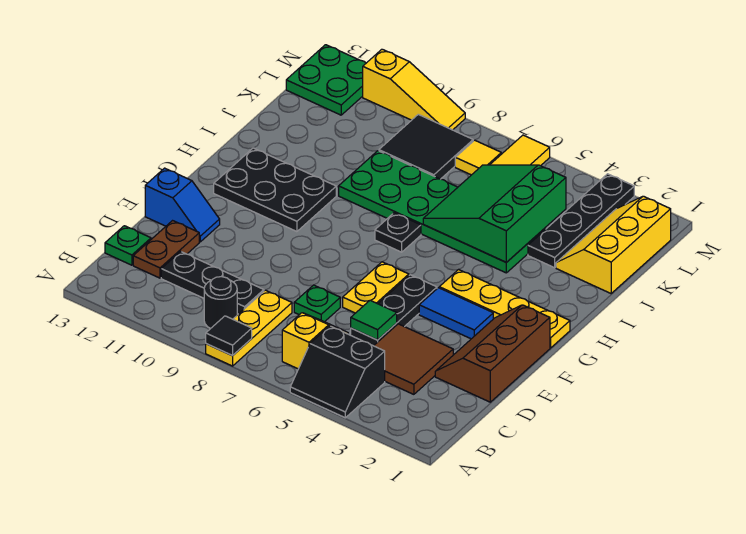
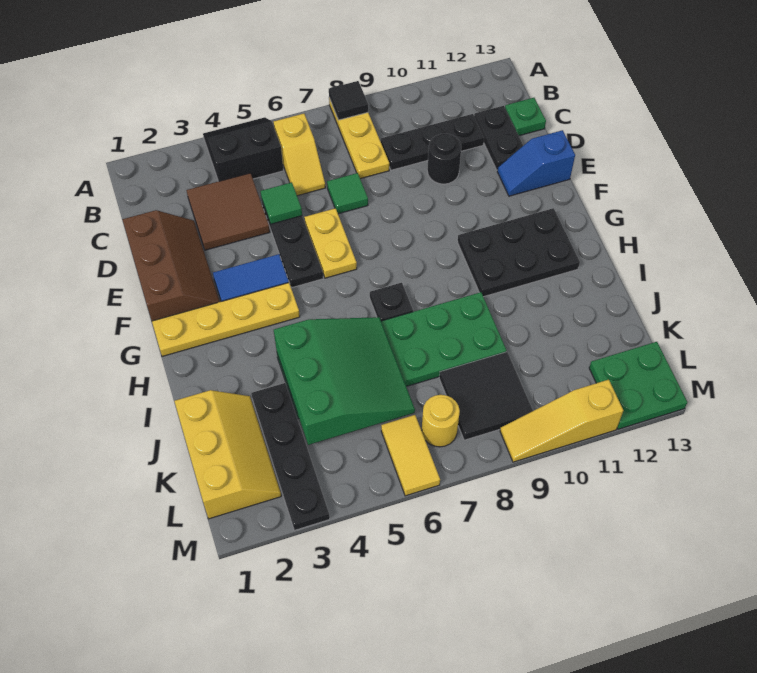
black round brick B9 level 1 -> black round brick D10 level 1
brown plate C12:D12 level 1 -> black plate C12:D12 level 1
green plate D7 level 1 -> green tile D7 level 1
yellow tile L7 level 1 -> yellow round brick L7 level 1

